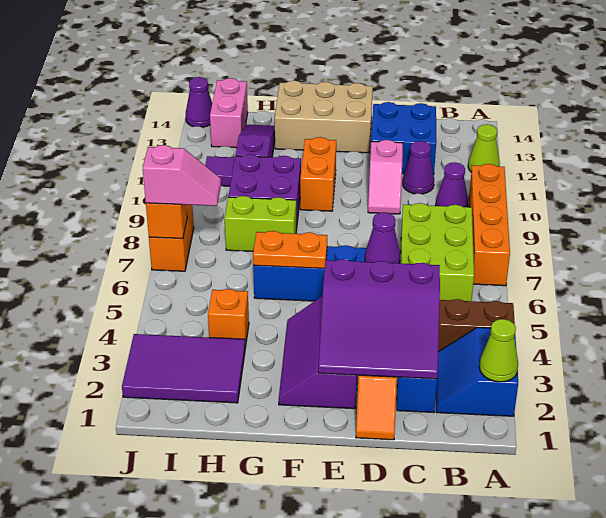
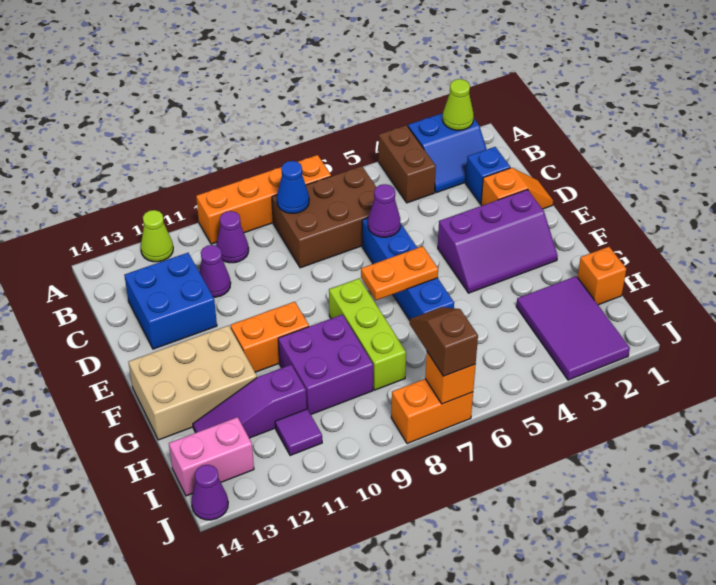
lime brick B6:C8 level 1 -> brown brick B6:C8 level 1
none -> blue cone B8 level 2
purple slope C2:E4 level 2 top 4 -> none
pink slope D10:D11 level 1 top 11 -> none
tan brick E13:G14 level 1 -> tan brick F12:G14 level 1
orange plate F6:G6 level 2 -> orange plate F6:F7 level 2
lime brick G8:H8 level 1 -> lime brick F8:H8 level 1
orange brick H4 level 1 -> orange brick H1 level 1
pink slope I7:J7 level 3 top J -> brown slope I7:J7 level 3 top J

